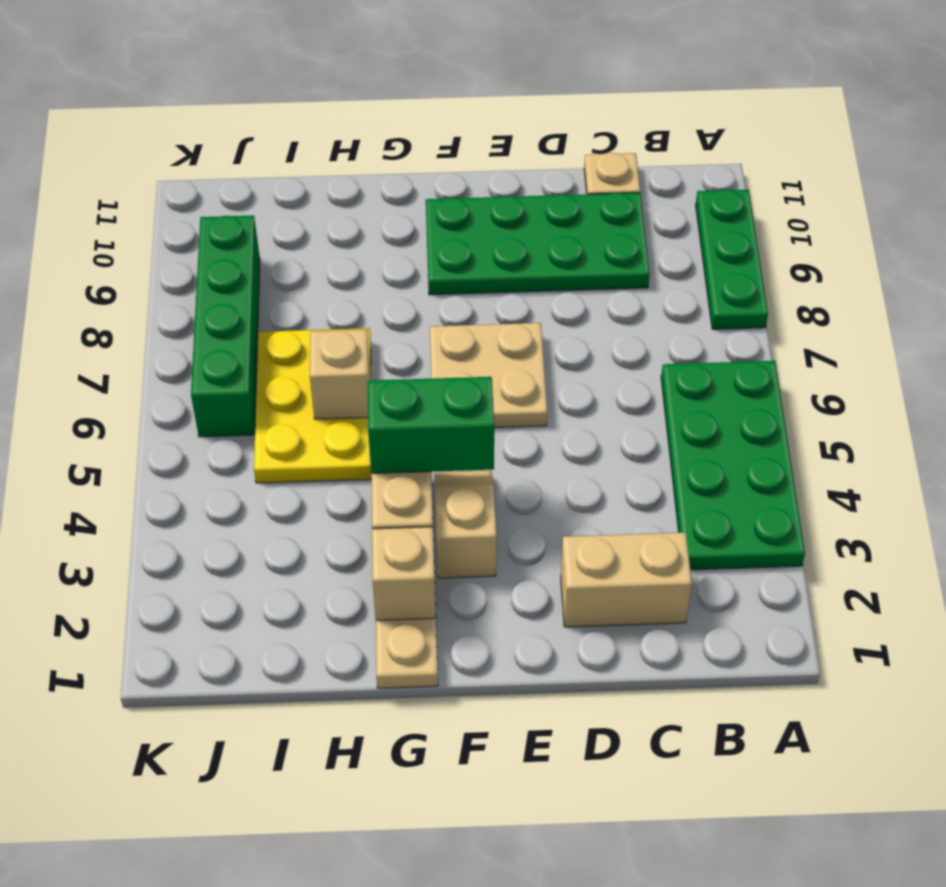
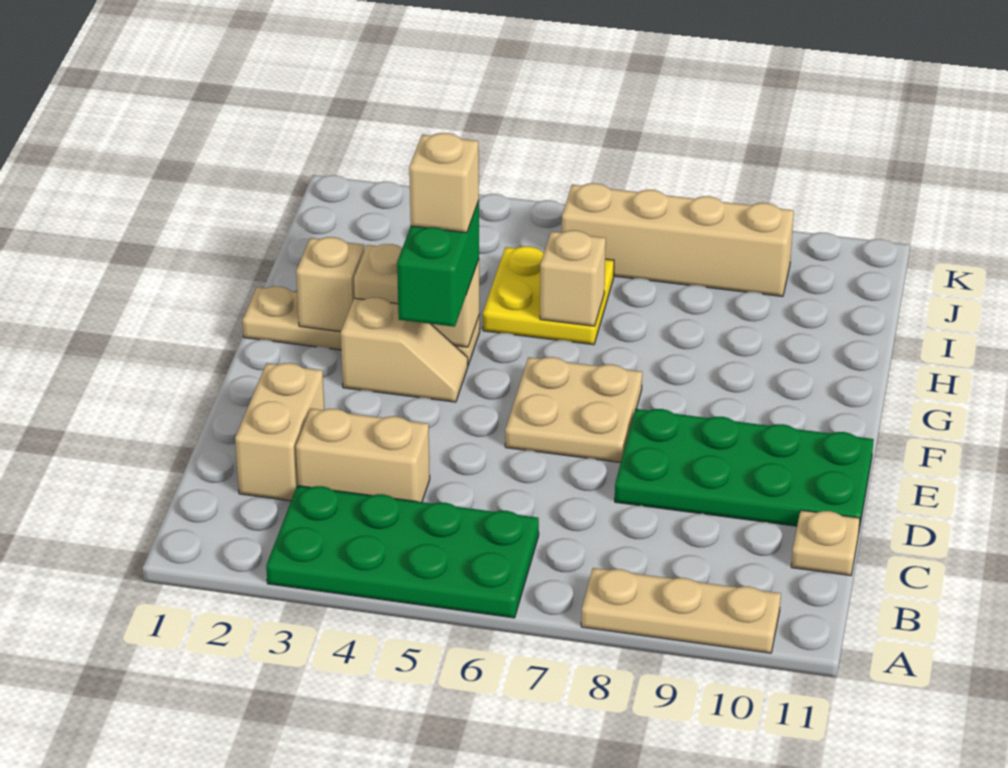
green plate A8:A10 level 1 -> tan plate A8:A10 level 1
none -> tan brick C3:C4 level 1
green plate C9:F10 level 1 -> green plate D8:E11 level 1
none -> tan brick G4 level 4
yellow plate H5:I7 level 1 -> yellow plate H5:I6 level 1
green brick J6:J9 level 1 -> tan brick J6:J9 level 1

